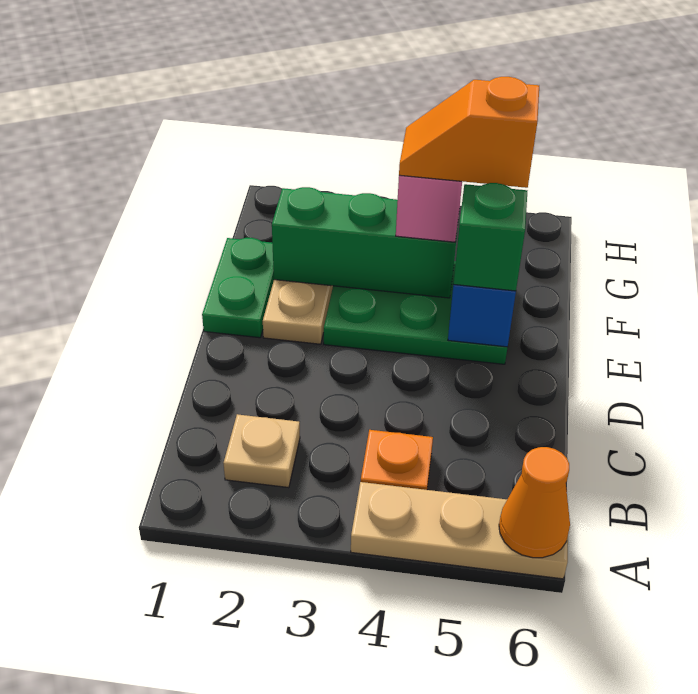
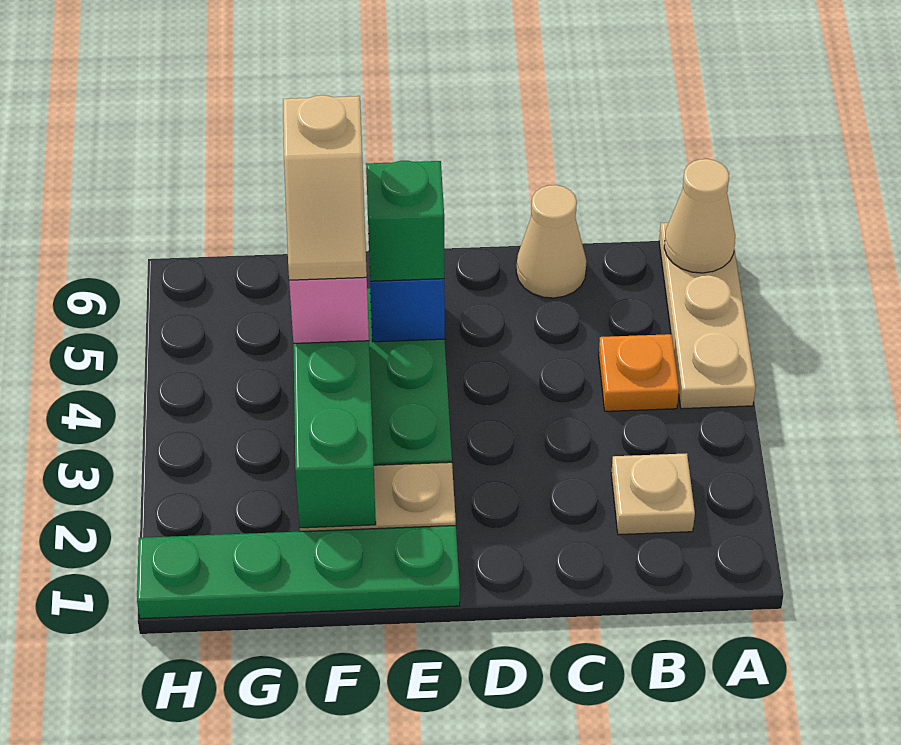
orange cone A6 level 2 -> tan cone A6 level 2
none -> tan cone C6 level 1
green plate E1:F1 level 1 -> green plate E1:H1 level 1
orange slope F4:F5 level 4 top 5 -> tan slope F4:F5 level 4 top 5

